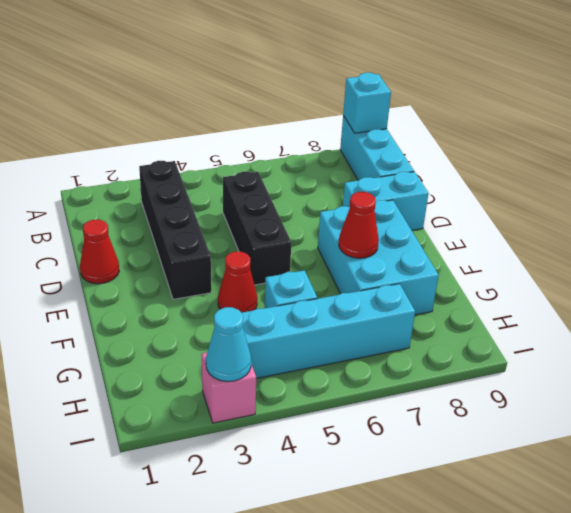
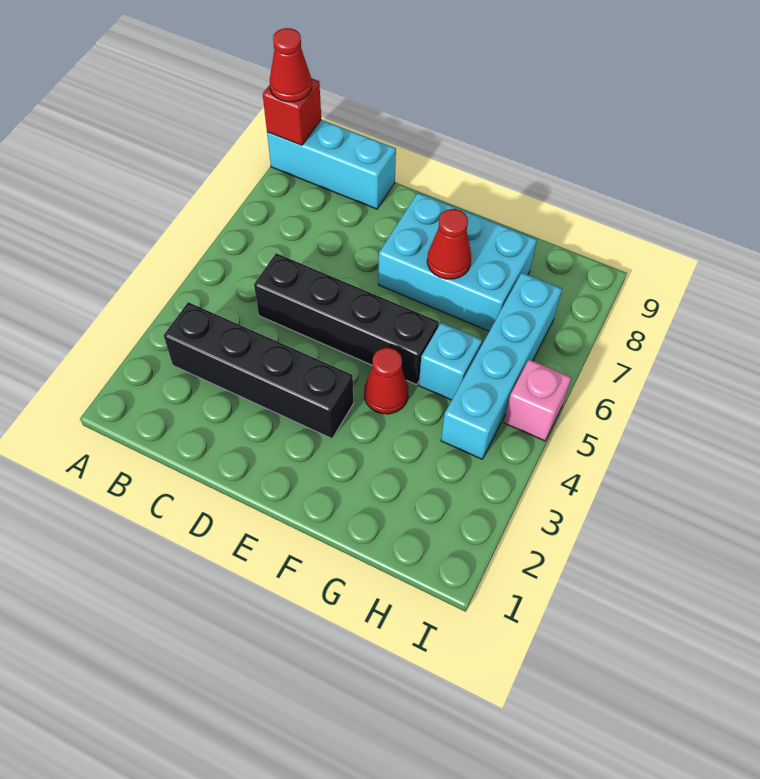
cyan brick A9 level 2 -> red brick A9 level 2
black brick C5:E5 level 1 -> black brick C5:F5 level 1
red cone D1 level 1 -> red cone A9 level 3
cyan brick D8:D9 level 1 -> none
pink brick I3 level 1 -> pink brick I5 level 1
cyan cone I3 level 2 -> none

